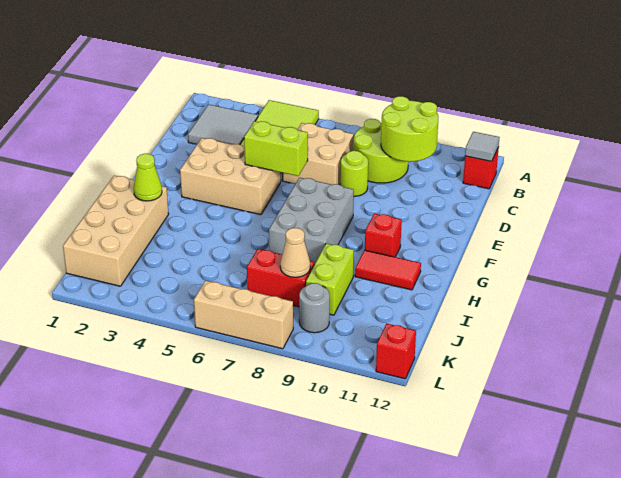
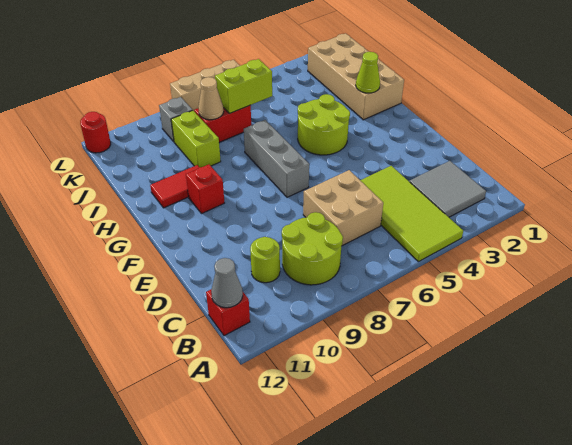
lime round brick B9:C10 level 2 -> lime round brick G4:H5 level 1
grey tile B12 level 2 -> grey cone B12 level 2
lime round brick D8 level 1 -> lime round brick C10 level 1
tan brick E3:F5 level 1 -> none
lime brick E5:E6 level 2 -> lime brick J6:J7 level 2
grey brick F7:H8 level 1 -> grey brick F7:H7 level 1
grey round brick K9 level 1 -> grey brick K9 level 1
red brick L12 level 1 -> red round brick L12 level 1

